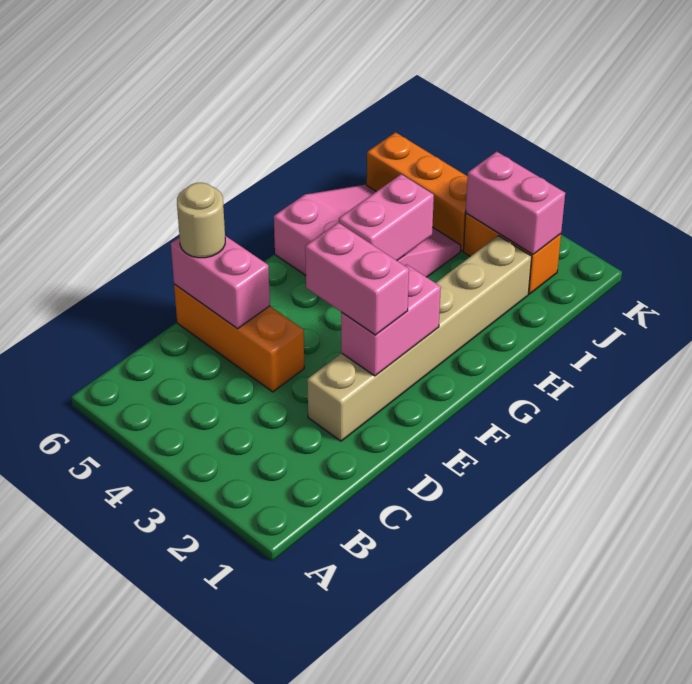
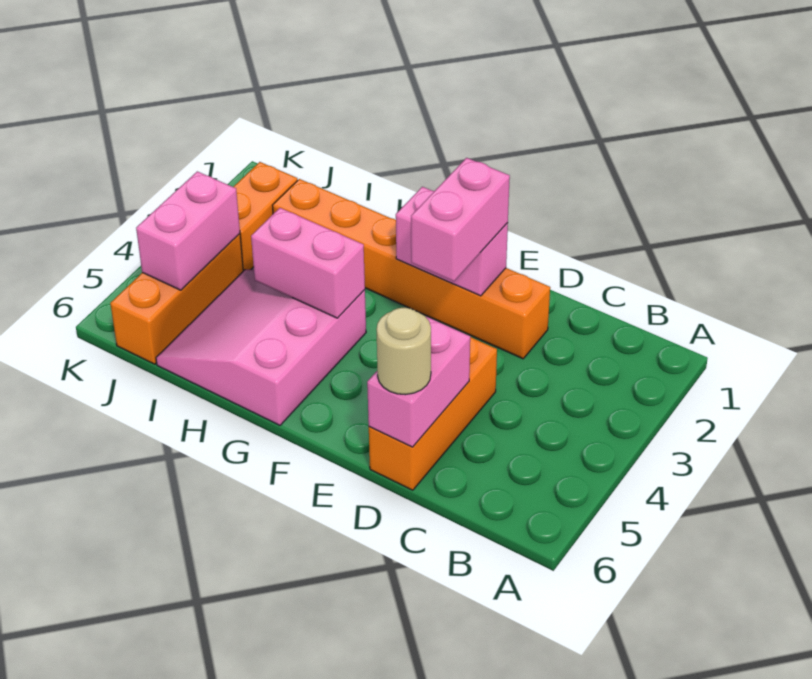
tan brick D2:I2 level 1 -> orange brick D2:I2 level 1
pink brick J2:J3 level 2 -> pink brick J4:J5 level 2

